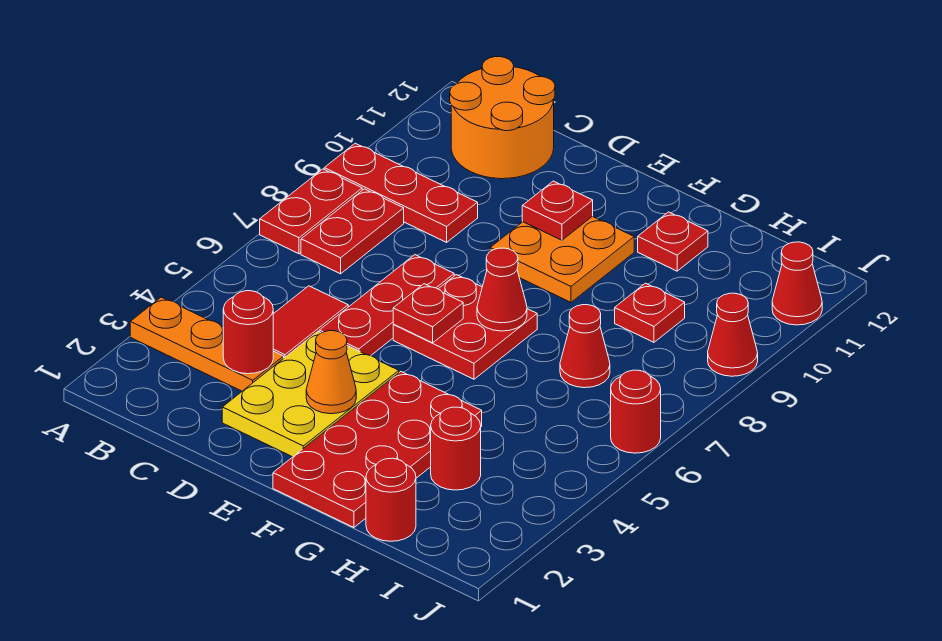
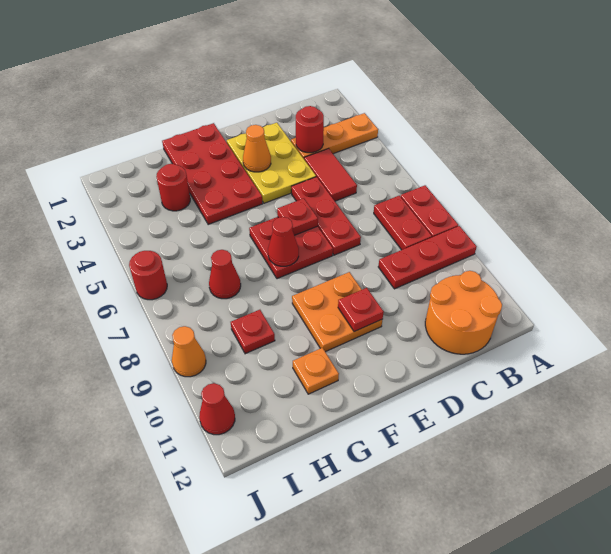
red plate G11 level 1 -> orange plate G11 level 1
red round brick H1 level 1 -> none
red cone J9 level 1 -> orange cone J9 level 1

